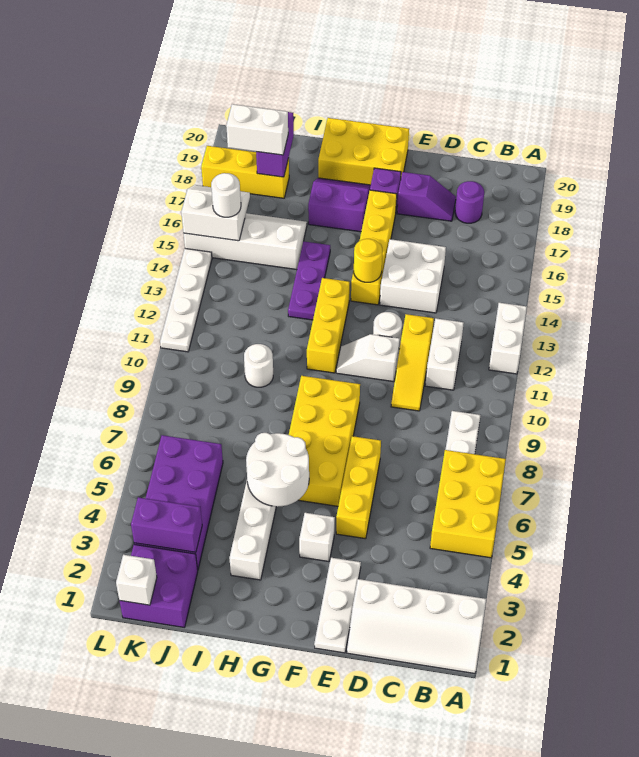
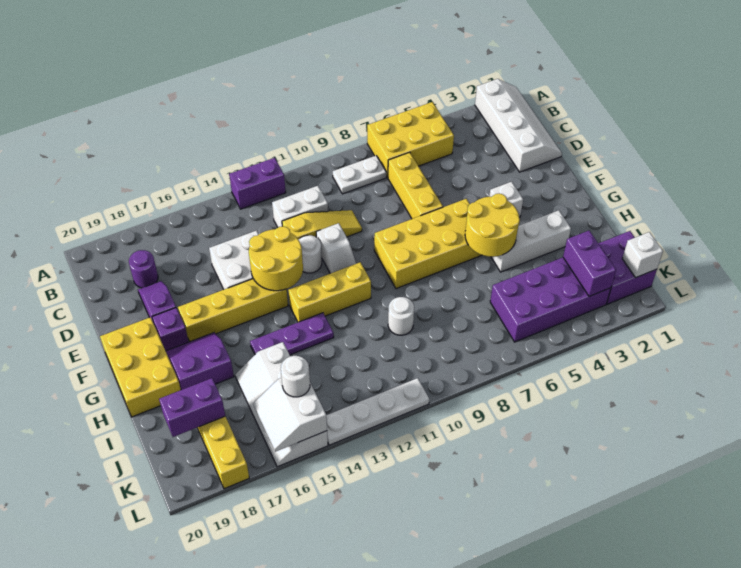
white brick A12:A13 level 1 -> purple brick A12:A13 level 1
white plate E1:E3 level 1 -> none
yellow brick E5:E7 level 1 -> yellow brick C7:E7 level 1
yellow round brick F14 level 2 -> yellow round brick E13:F14 level 2
white round brick G5:H6 level 2 -> yellow round brick G5:H6 level 2
purple slope G17:H18 level 1 top 17 -> purple slope G17:H18 level 1 top H
white brick J18:K18 level 3 -> none

